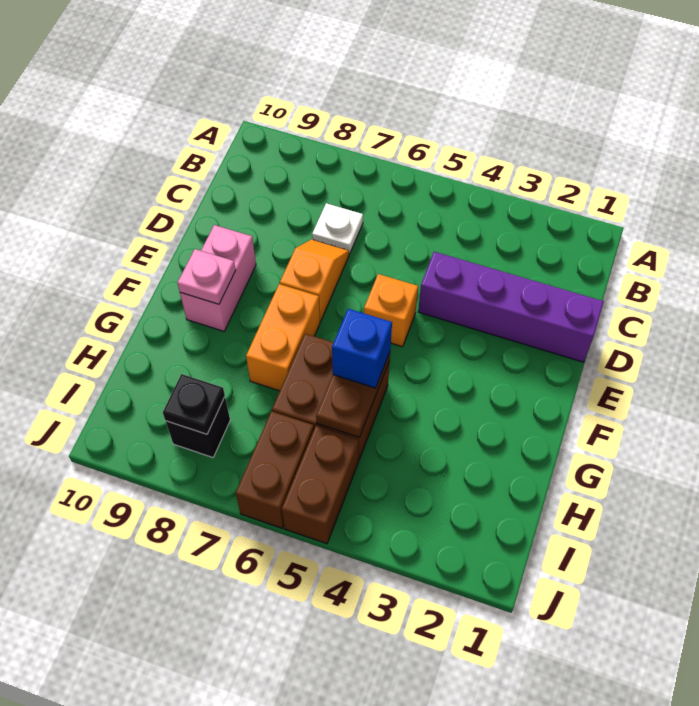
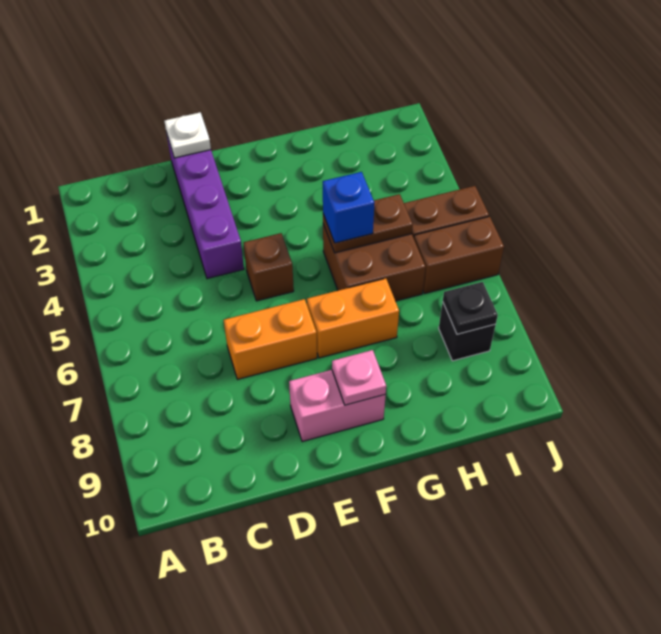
white plate C7 level 1 -> white plate D1 level 2
orange slope D7:E7 level 1 top E -> orange brick D7:E7 level 1
orange brick E5 level 1 -> brown brick E5 level 1

